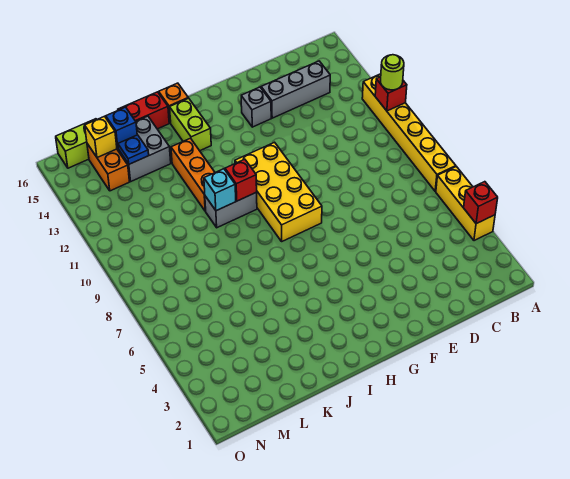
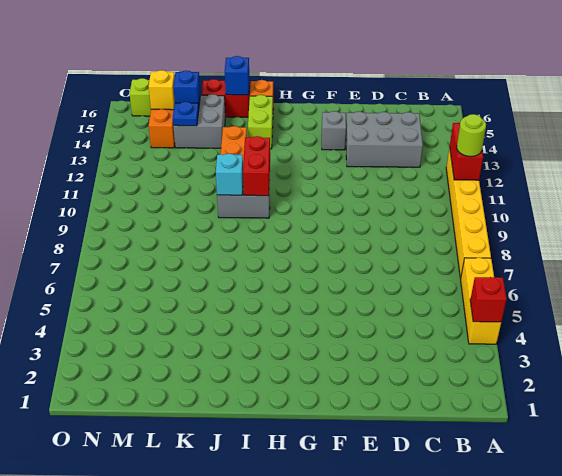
red brick A11 level 2 -> red brick A11:A12 level 2
grey brick C14:E14 level 1 -> grey brick C13:E14 level 1
yellow brick G8:H11 level 1 -> none
red brick I10 level 2 -> red brick I10:I11 level 2
none -> blue brick J16 level 2

